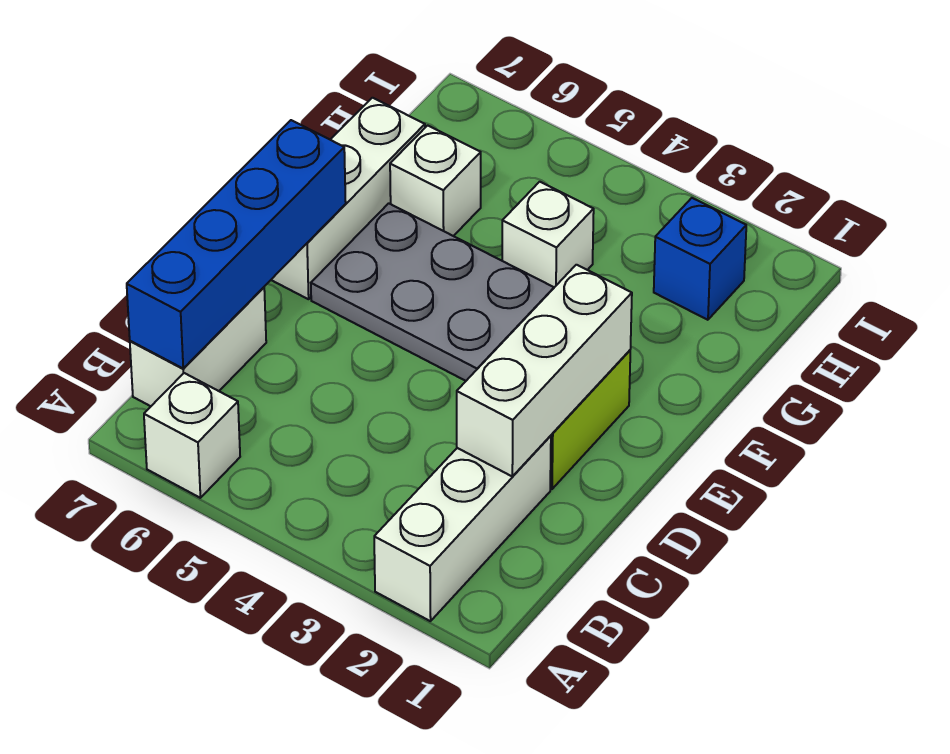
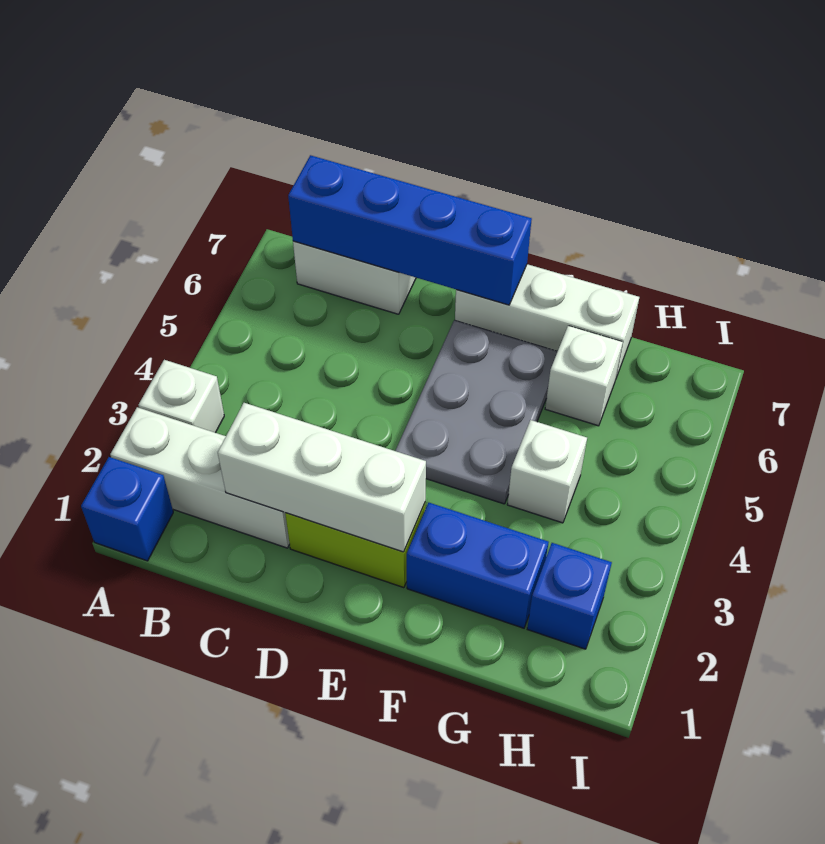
none -> blue brick A1 level 1
white brick A6 level 1 -> white brick A3 level 1
none -> blue brick F2:G2 level 1

